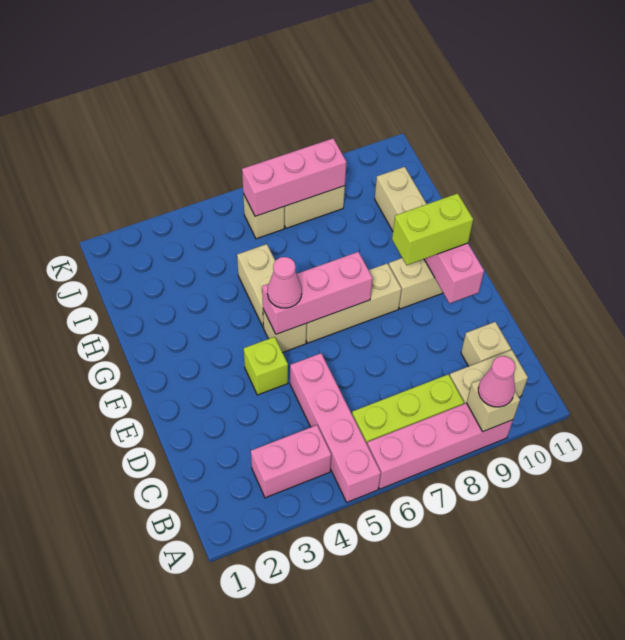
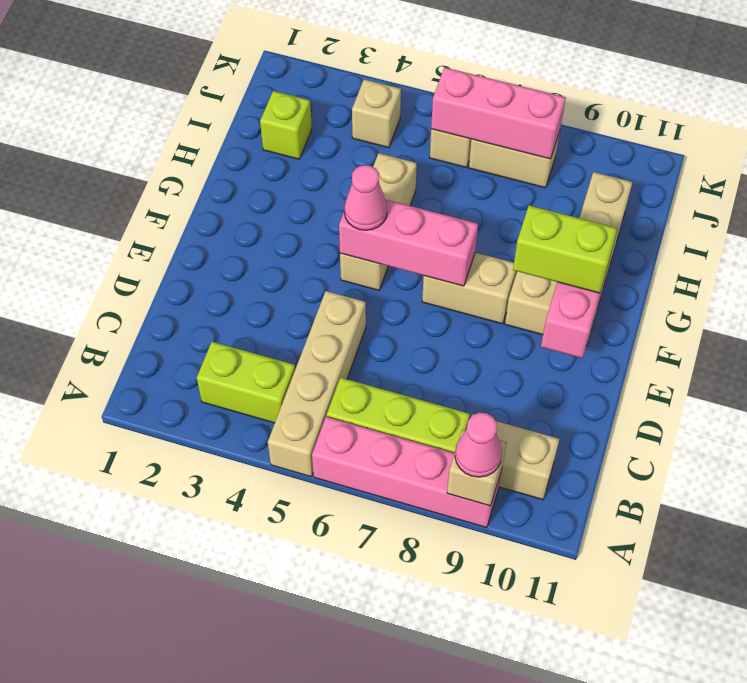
pink brick A5:D5 level 1 -> tan brick A5:D5 level 1
pink brick B3:B4 level 1 -> lime brick B3:B4 level 1
tan brick C10 level 1 -> tan brick J4 level 1
lime brick E4 level 1 -> lime brick I2 level 1
tan brick F6:F8 level 1 -> tan brick F7:F8 level 1

